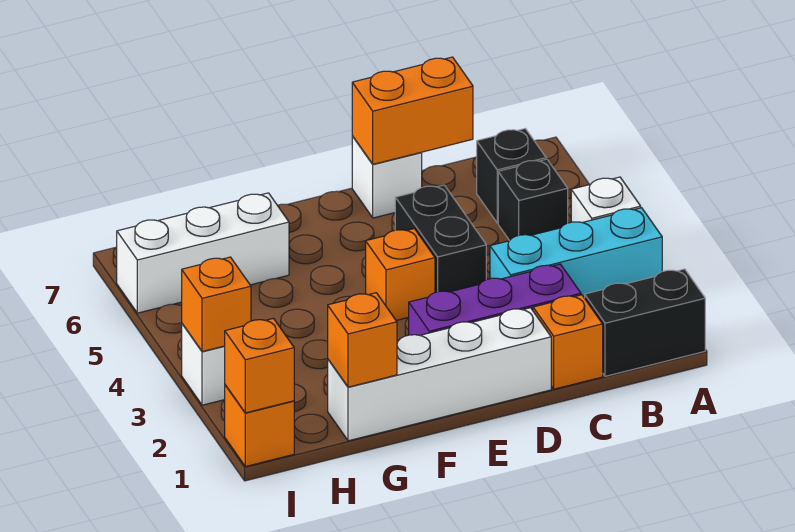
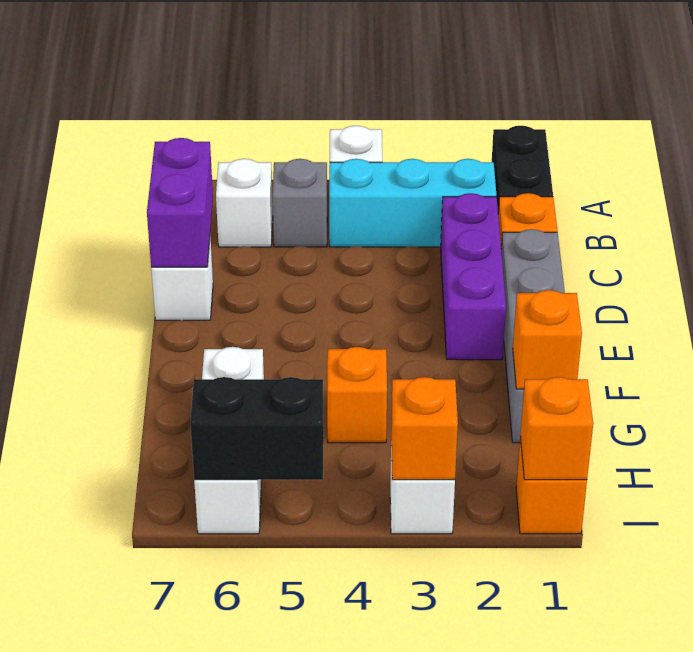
cyan brick A3:C3 level 1 -> cyan brick B2:B4 level 1
black brick B5 level 1 -> grey brick B5 level 1
black brick B6 level 1 -> white brick B6 level 1
orange brick C7:D7 level 2 -> purple brick C7:D7 level 2
white brick D1:G1 level 1 -> grey brick D1:G1 level 1
black brick D4:D5 level 1 -> black brick I5:I6 level 2
orange brick E4 level 1 -> orange brick G4 level 1

